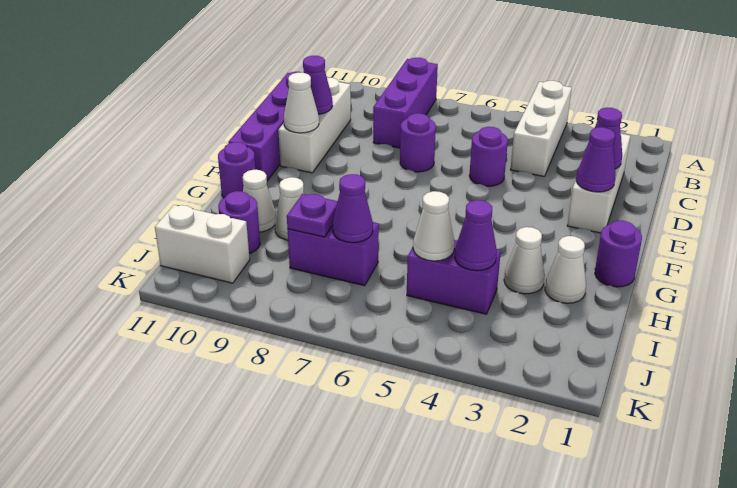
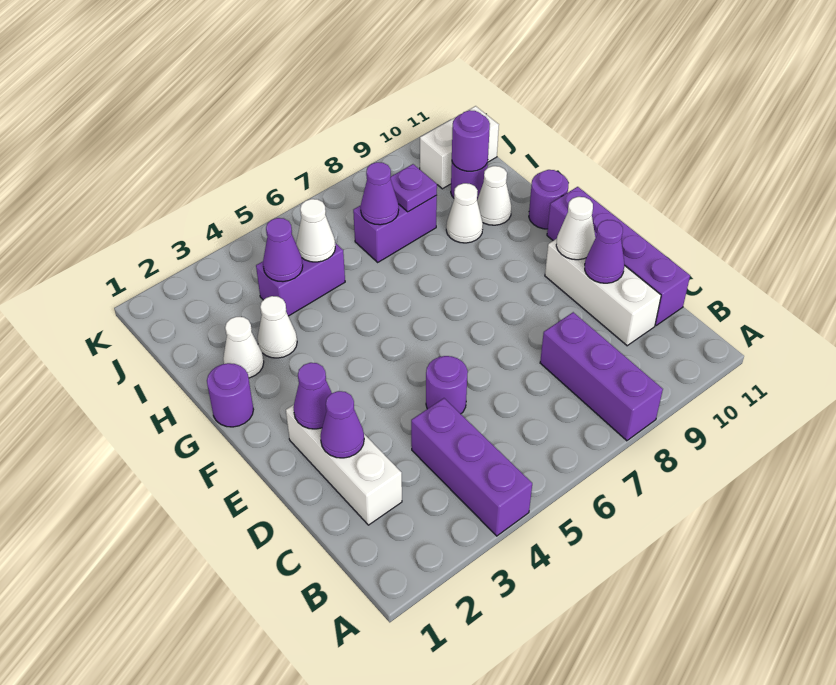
white brick A4:C4 level 1 -> purple brick A4:C4 level 1
purple round brick D7 level 1 -> purple round brick I10 level 2

